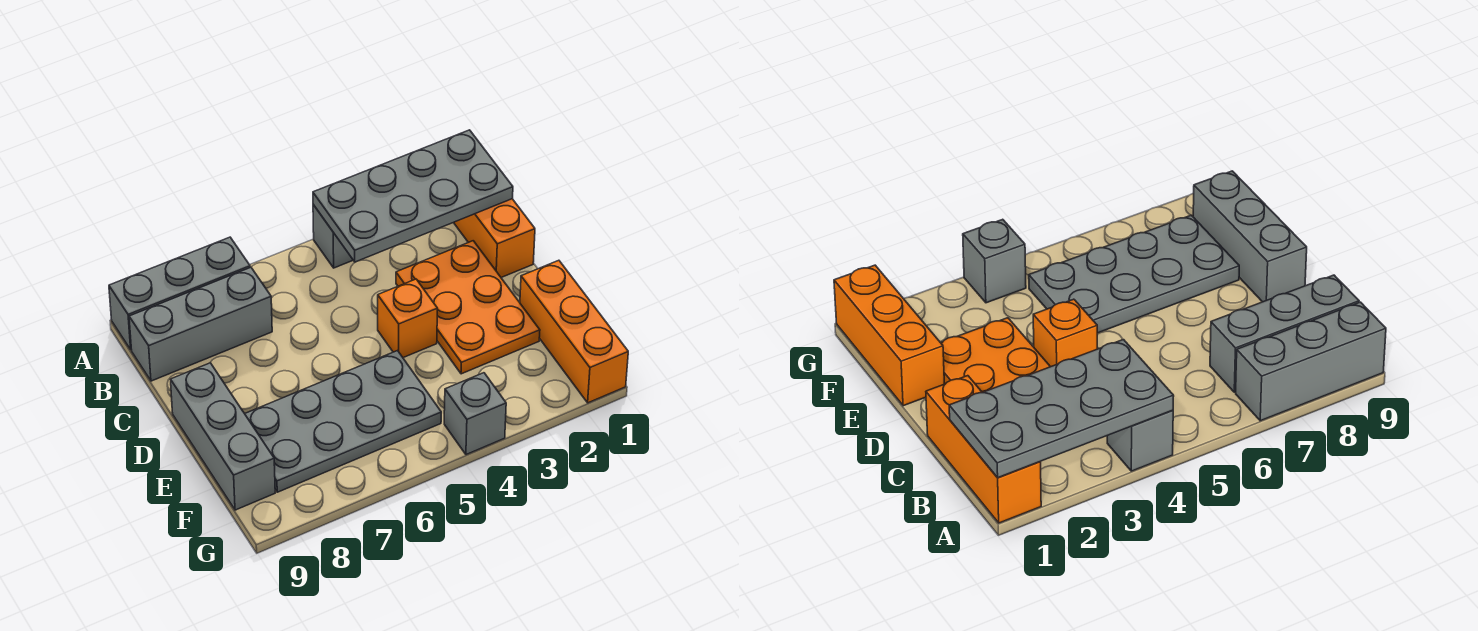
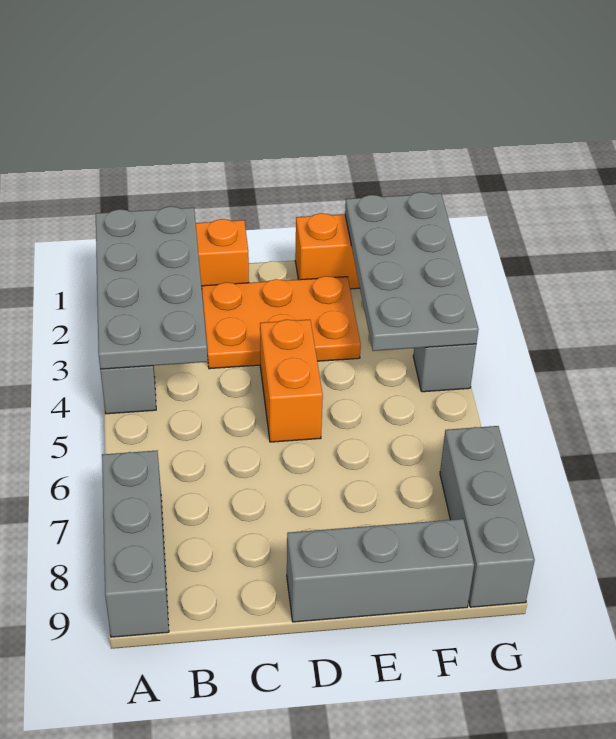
grey brick B7:B9 level 1 -> grey brick G7:G9 level 1
orange brick D4 level 1 -> orange brick D4:D5 level 1
grey plate E5:F8 level 1 -> grey plate F1:G4 level 2

